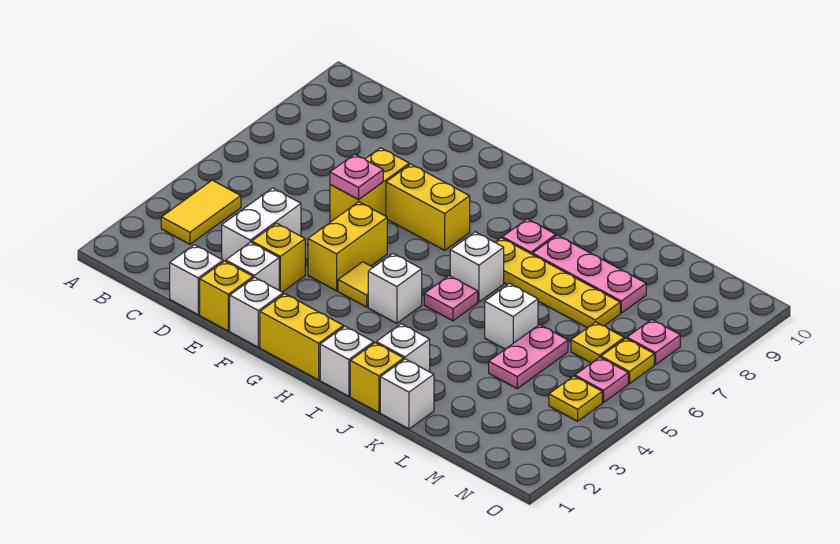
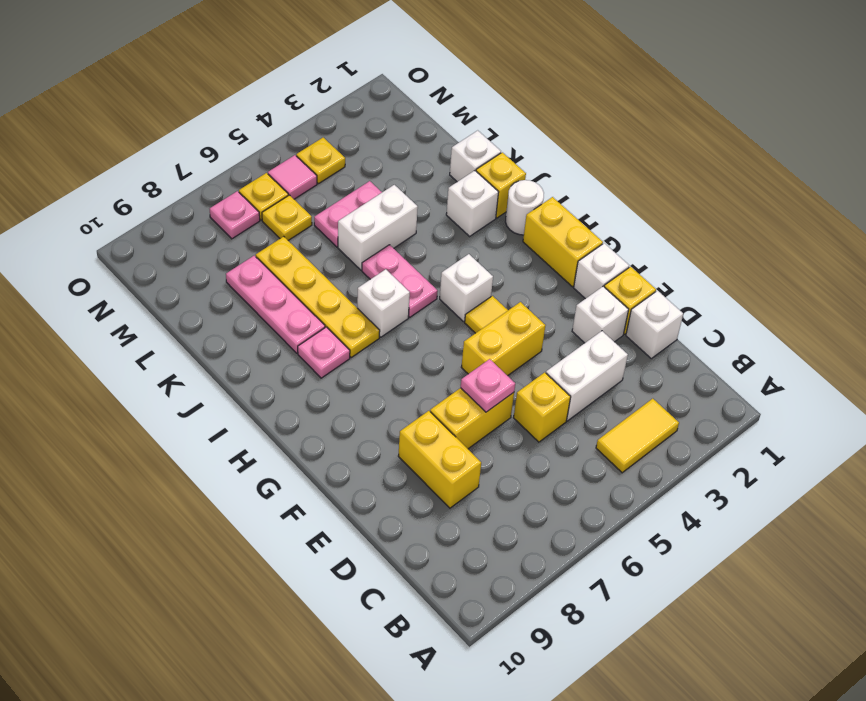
yellow brick E3 level 1 -> yellow brick D5 level 1
yellow brick F7:G7 level 1 -> yellow brick D8:E8 level 1
white brick I1 level 1 -> white round brick I1 level 1
pink plate I5 level 1 -> pink plate I5:J5 level 1
white brick K5 level 1 -> white brick K4:K5 level 1
pink plate N5 level 1 -> pink tile N5 level 1

